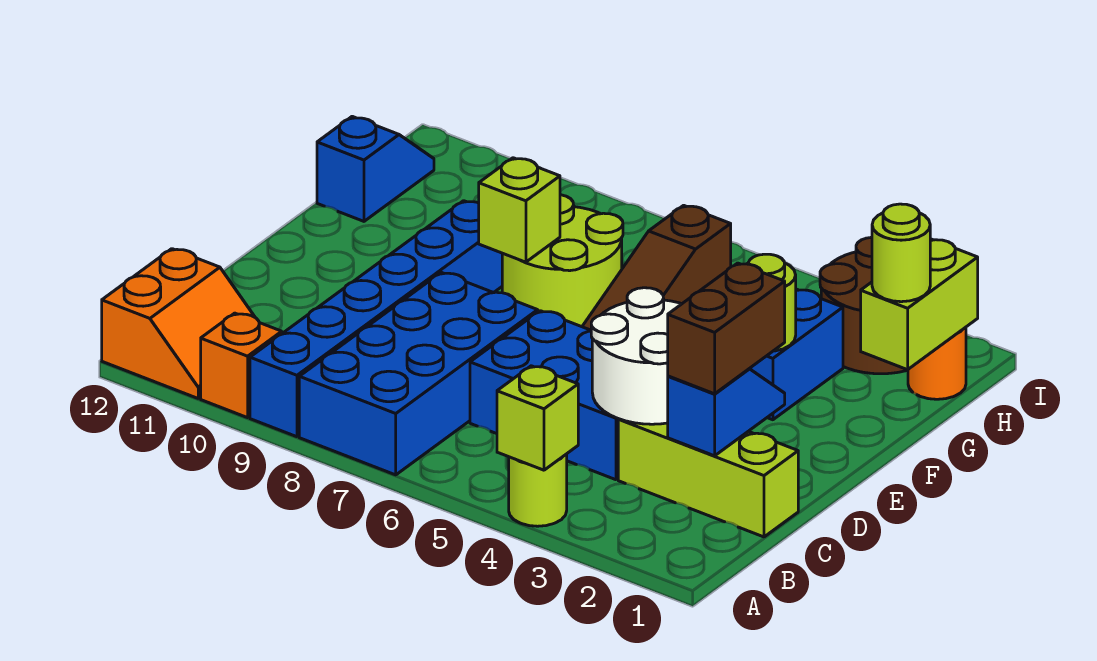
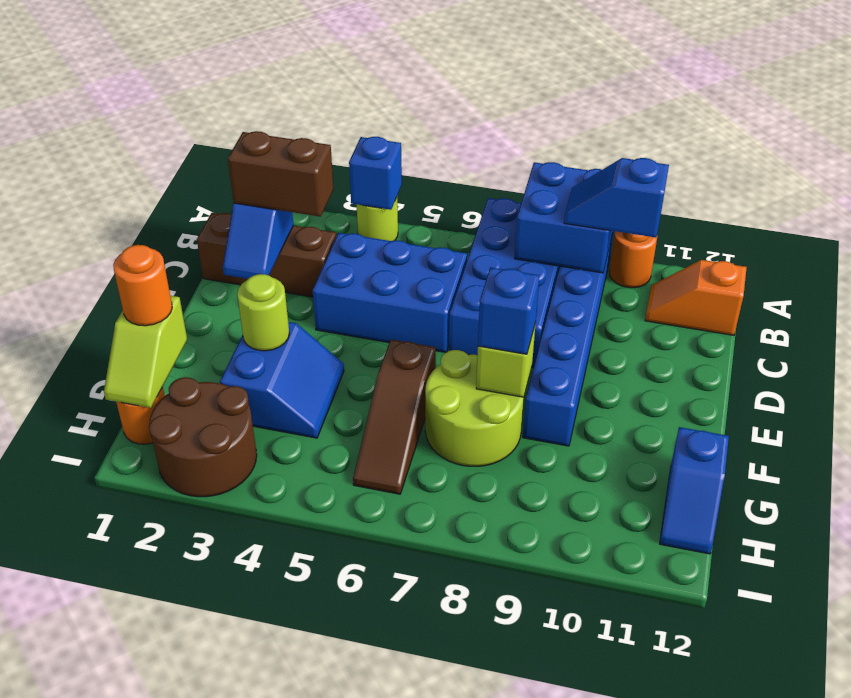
lime brick A4 level 2 -> blue brick A4 level 2
none -> blue brick A8:B9 level 2
orange brick A10 level 1 -> orange round brick A10 level 1
orange slope A11:B12 level 1 top 12 -> orange slope B11:B12 level 1 top 12
none -> blue slope B9:B10 level 3 top 10
lime brick C1:C3 level 1 -> brown brick C1:C3 level 1
brown brick C2:D2 level 3 -> brown brick C2:C3 level 3
white round brick C3:D4 level 2 -> none
brown slope F6:H6 level 1 top H -> brown slope F6:H6 level 1 top F
none -> blue brick F8 level 3
lime brick G1:H1 level 2 -> lime slope G1:H1 level 2 top G
lime round brick G1 level 3 -> orange round brick G1 level 3

